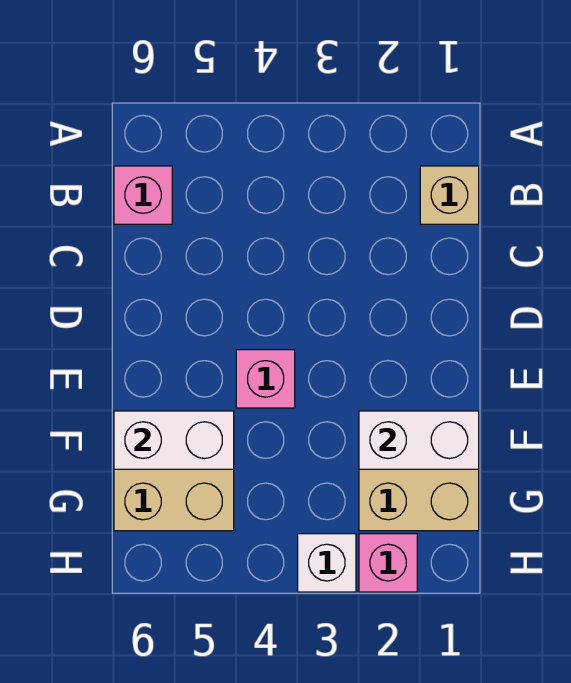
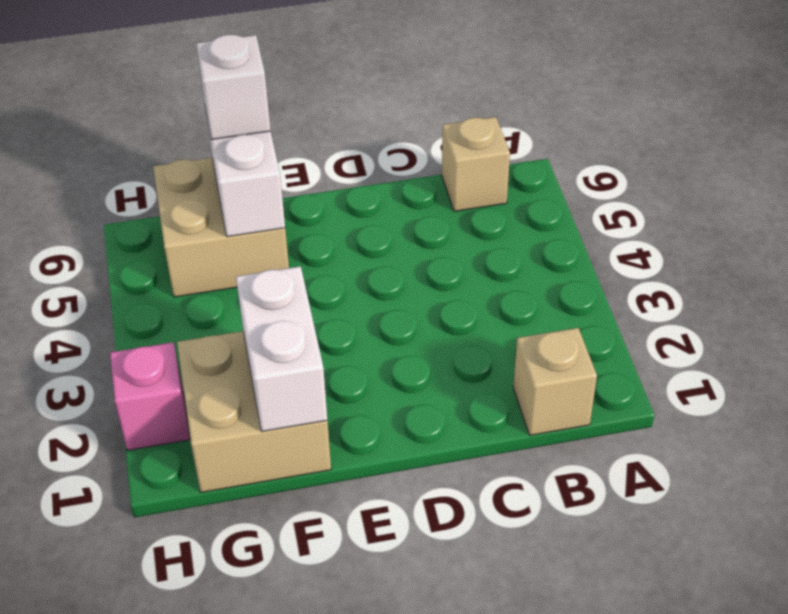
pink brick B6 level 1 -> tan brick B6 level 1
pink brick E4 level 1 -> none
white brick H3 level 1 -> white brick F6 level 3

